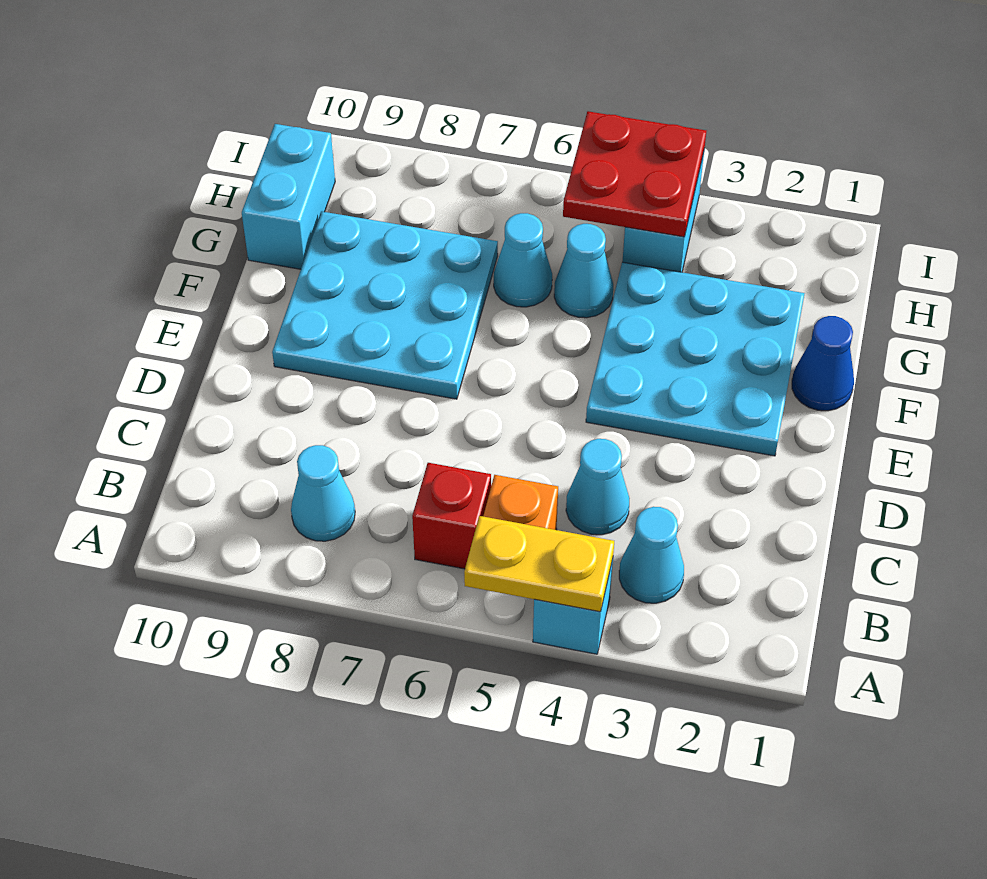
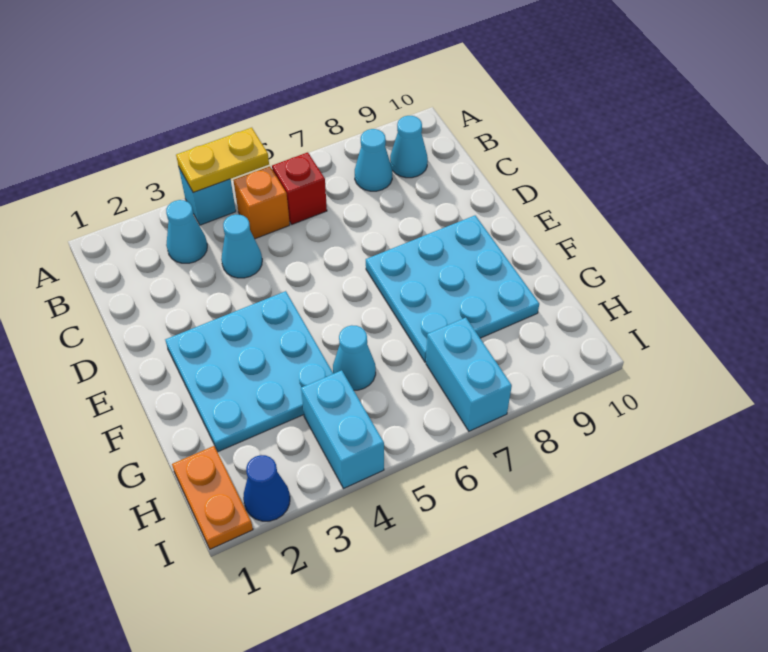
blue cone F1 level 1 -> blue cone I2 level 1
cyan cone G6 level 1 -> cyan cone B9 level 1
cyan brick G10:H10 level 1 -> cyan brick H7:I7 level 1
none -> orange plate H1:I1 level 1
red plate H4:I5 level 2 -> none

